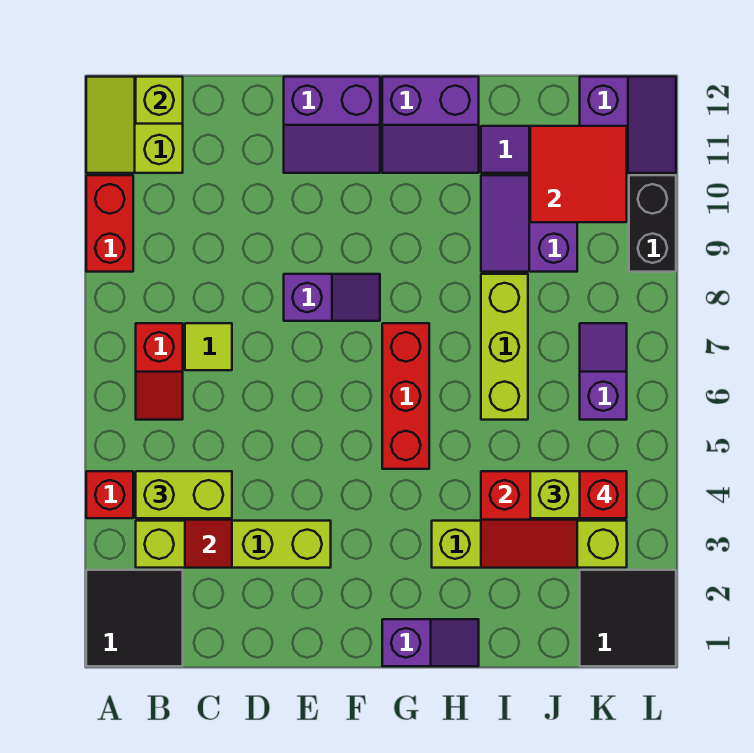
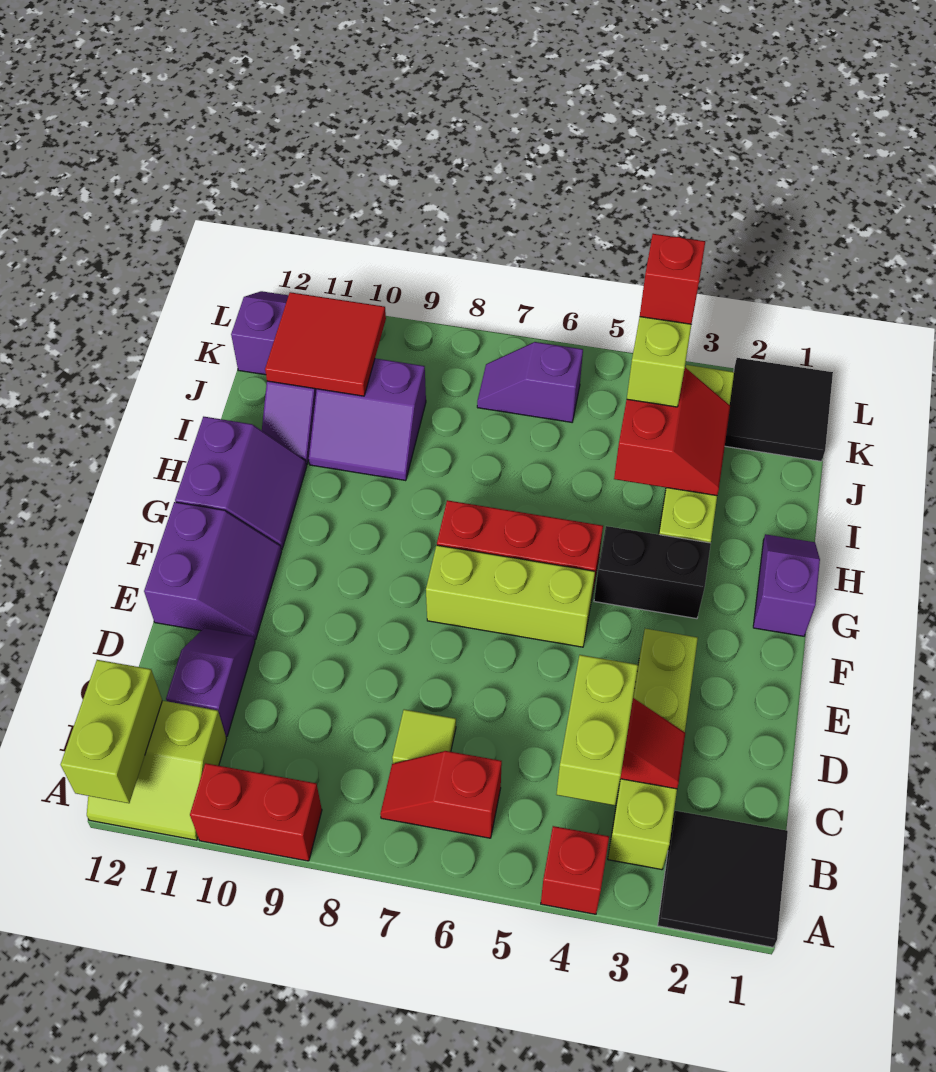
red slope B6:B7 level 1 top 7 -> red slope B6:B7 level 1 top 6
lime brick B12 level 2 -> lime brick A12:B12 level 2
purple slope E8:F8 level 1 top E -> purple slope C11:D11 level 1 top C
lime brick I6:I8 level 1 -> lime brick F5:F7 level 1
black brick L9:L10 level 1 -> black brick G3:G4 level 1

